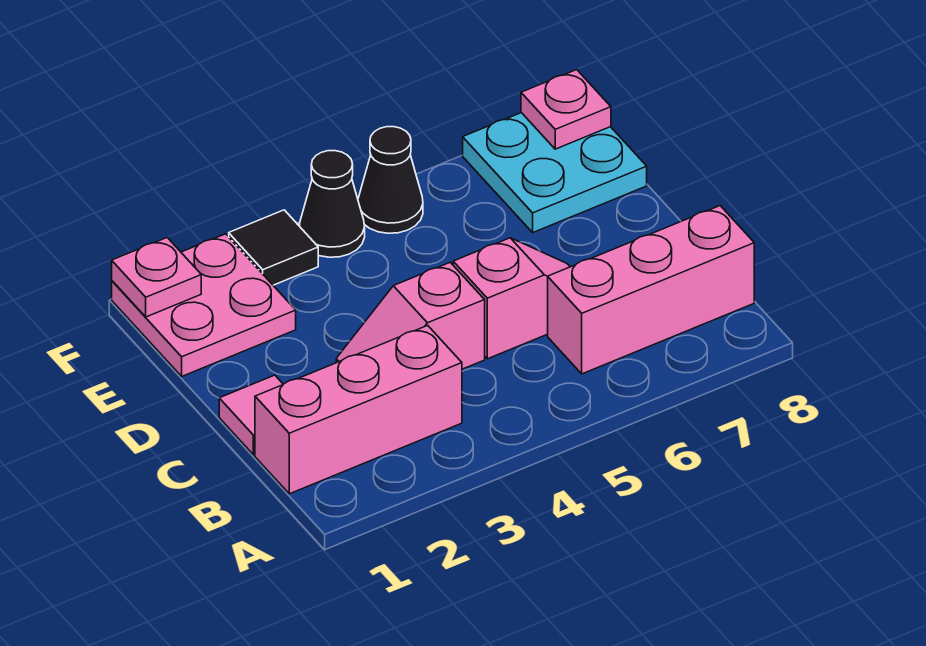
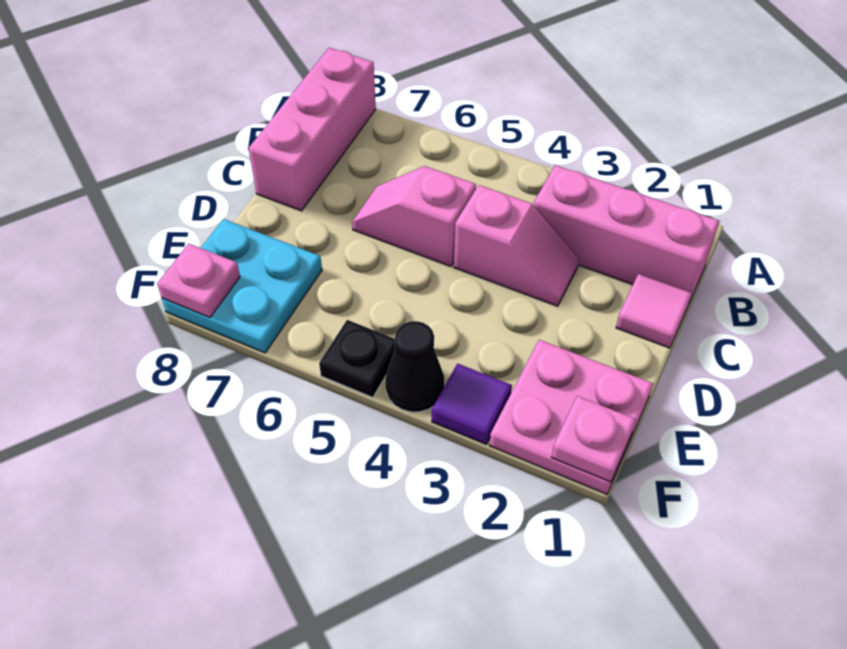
pink brick B6:B8 level 1 -> pink brick A8:C8 level 1
black tile F3 level 1 -> purple tile F3 level 1
black cone F5 level 1 -> black plate F5 level 1

